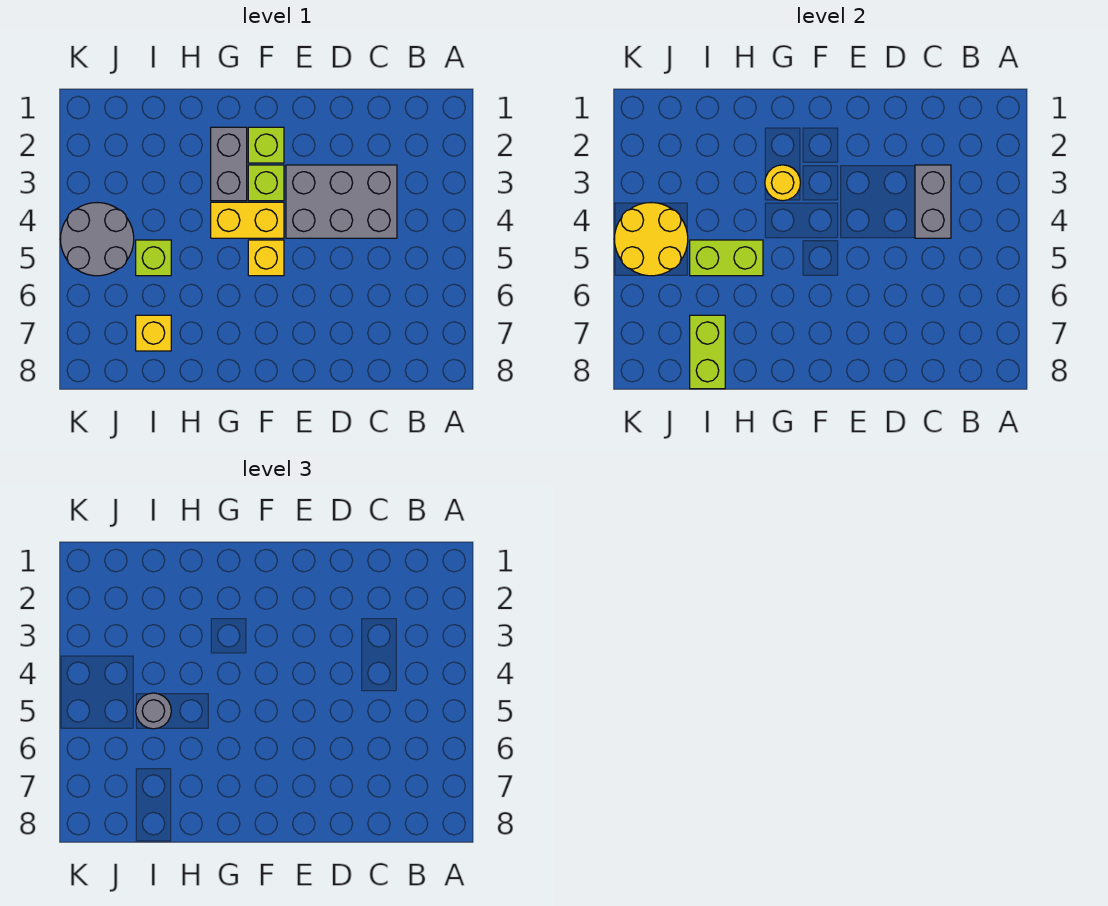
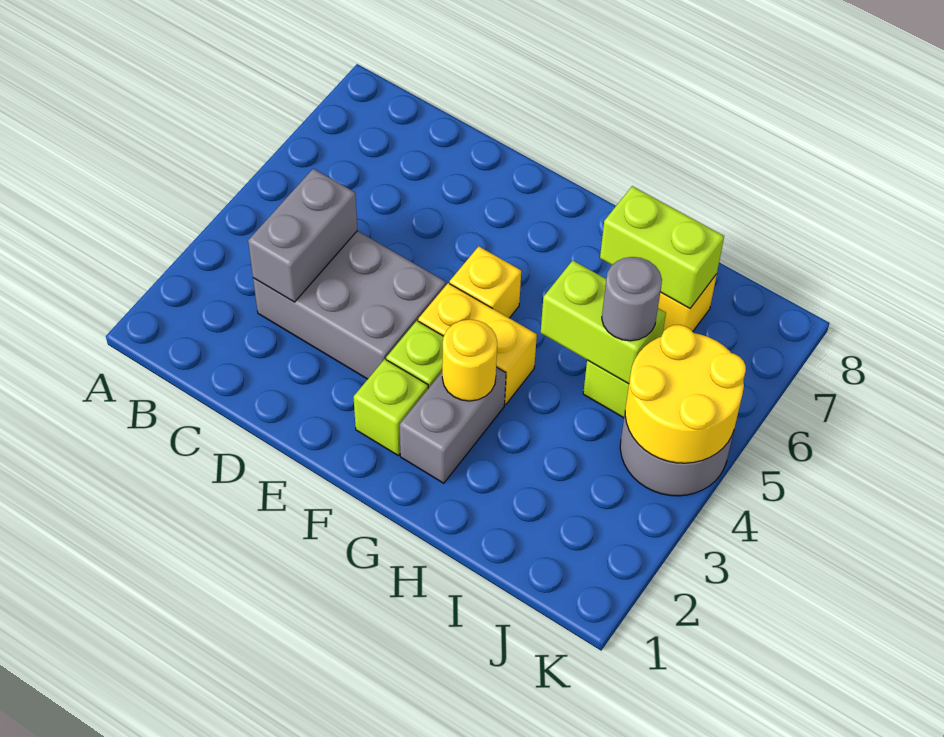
lime brick I7:I8 level 2 -> lime brick H7:I7 level 2

